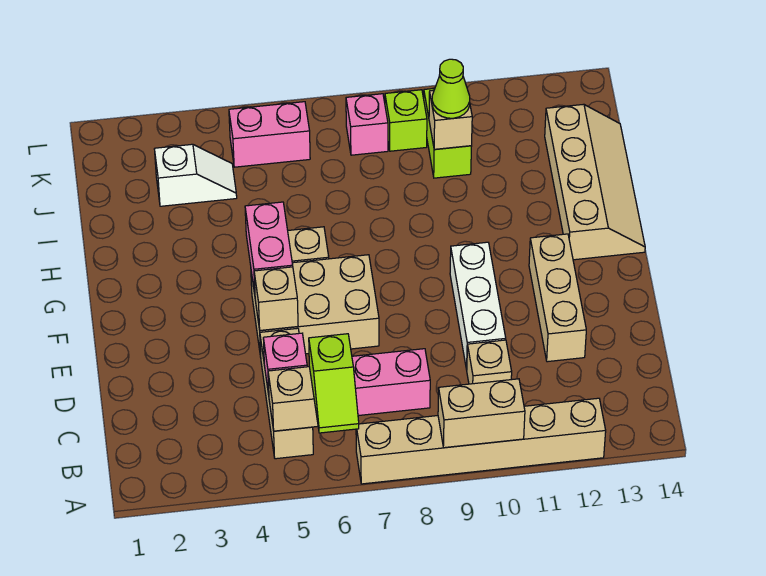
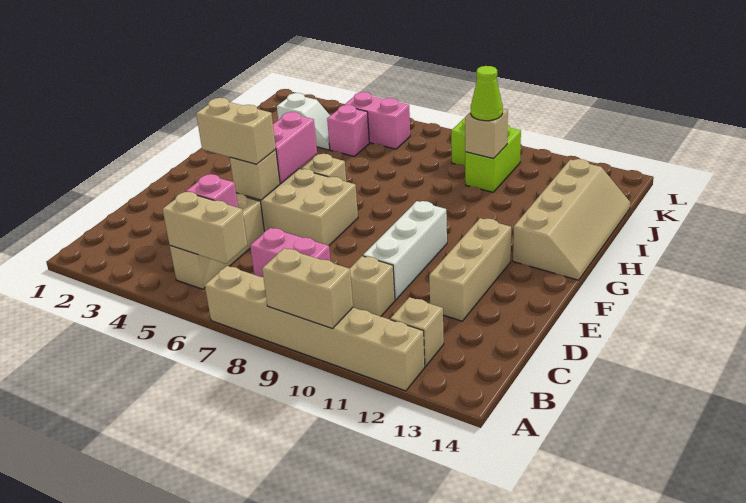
lime slope A6:B6 level 3 top B -> none
none -> tan brick B12 level 1
none -> tan brick E4:E5 level 3
pink brick K8 level 1 -> pink brick J5 level 1

